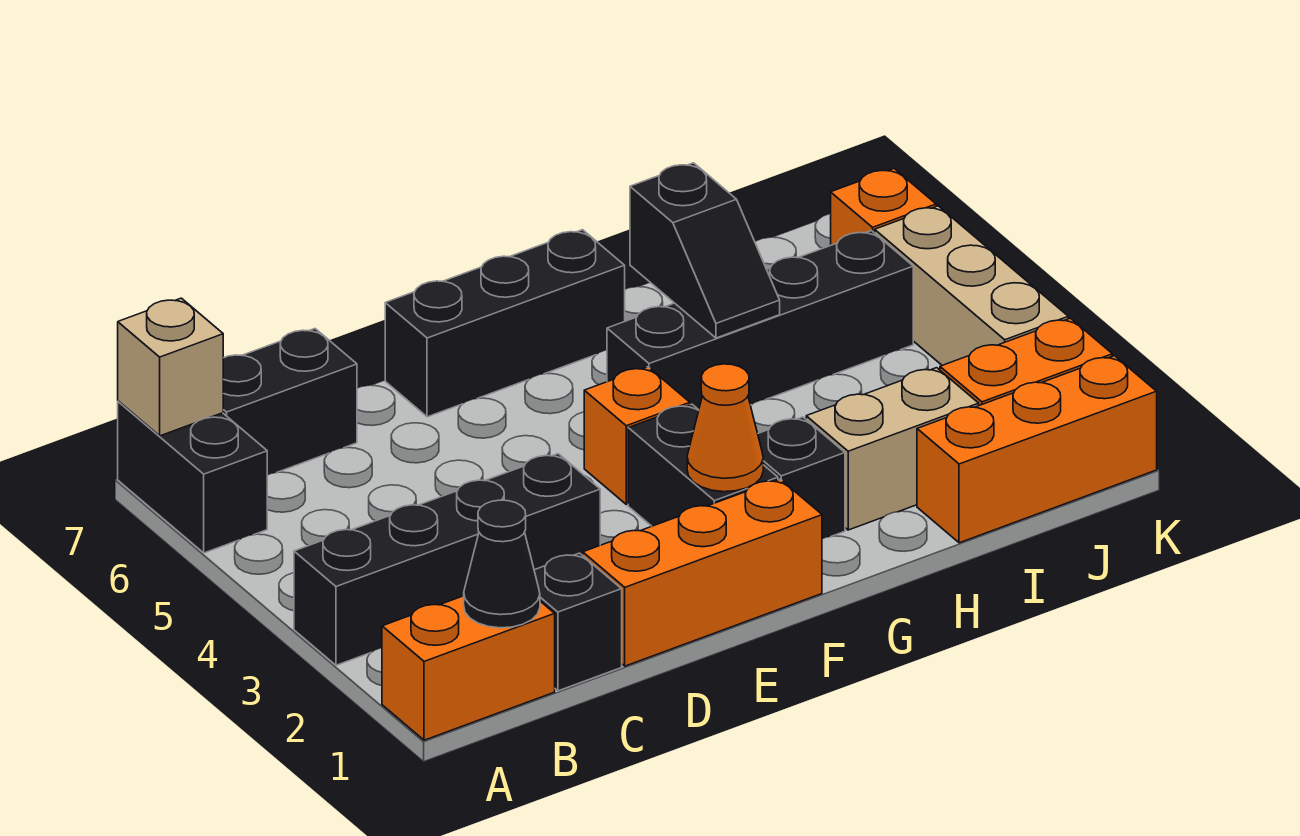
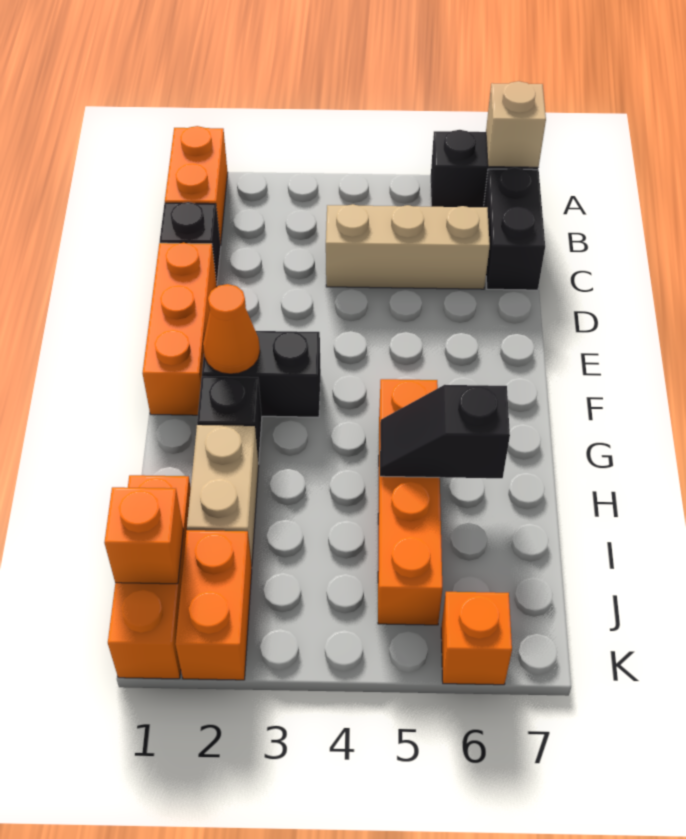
black brick A3:D3 level 1 -> none
black cone B1 level 2 -> none
black brick E7:G7 level 1 -> none
orange brick F4 level 1 -> orange brick J1 level 2
black brick G5:J5 level 1 -> orange brick G5:J5 level 1
tan brick K3:K5 level 1 -> tan brick C4:C6 level 1

